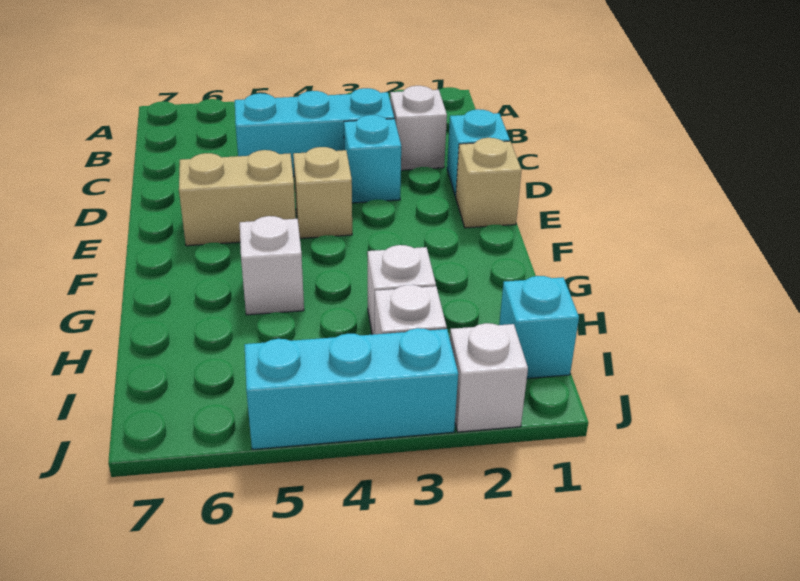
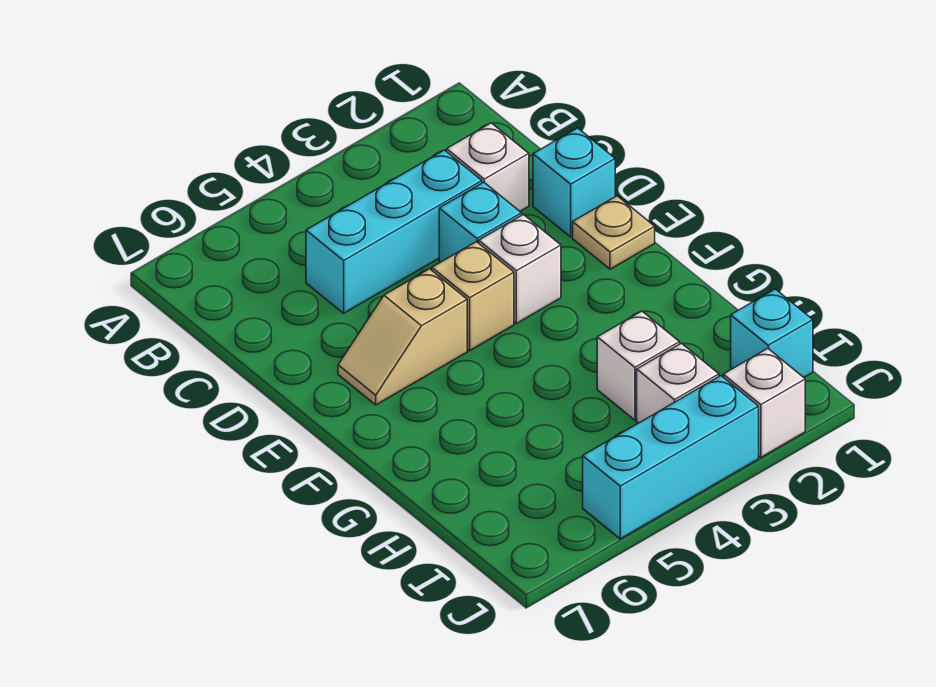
tan brick E1 level 1 -> tan plate E1 level 1
tan brick E5:E6 level 1 -> tan slope E5:E6 level 1 top 5
white brick G5 level 1 -> white brick E3 level 1

